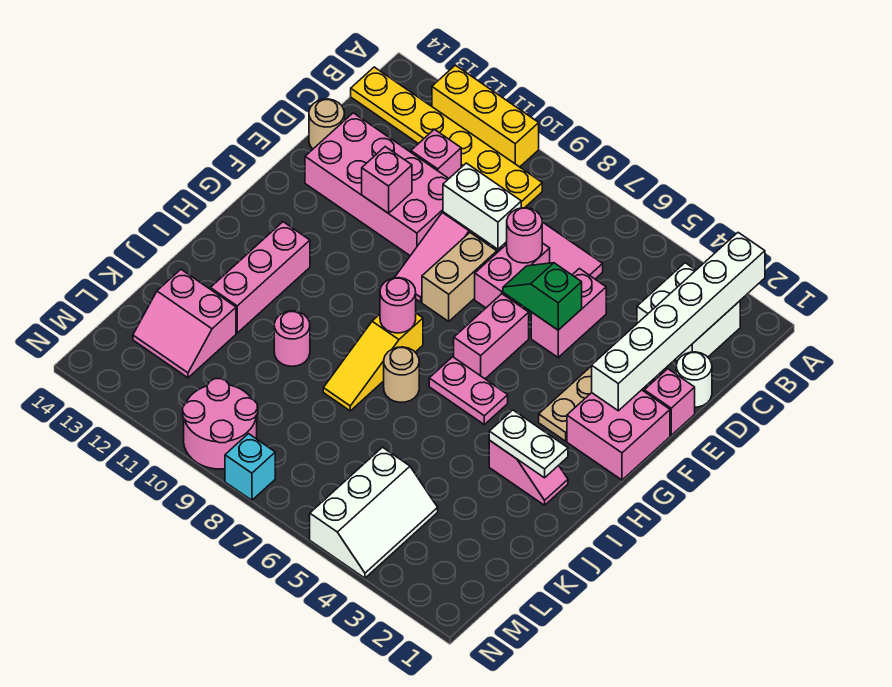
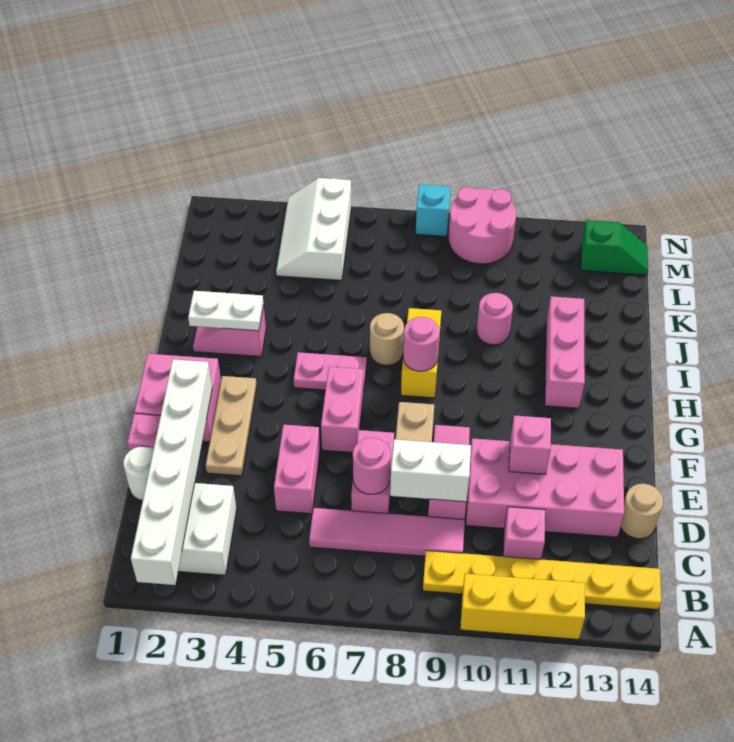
green slope E5:E6 level 2 top 5 -> green slope M13:M14 level 1 top 13
pink slope K12:L13 level 1 top K -> none

